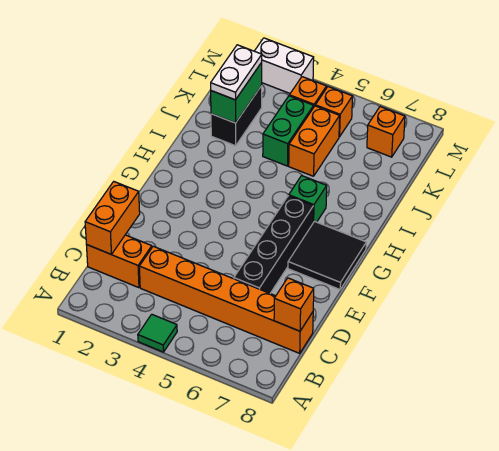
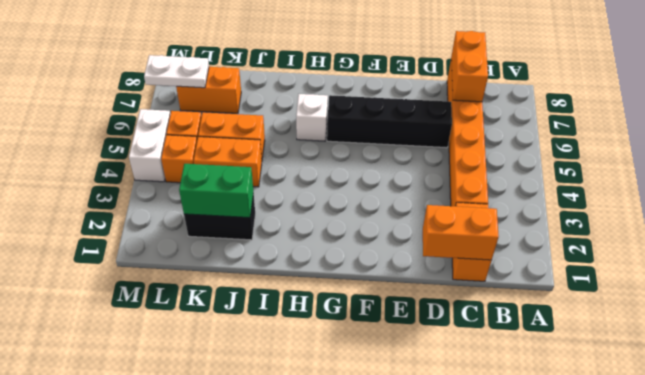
green tile A4 level 1 -> none
orange brick C8 level 2 -> orange brick C7:C8 level 2
black tile F7:G8 level 1 -> none
green brick H6 level 1 -> white brick H6 level 1
white plate J2:K2 level 3 -> white plate L7:M7 level 2
green brick J4:K4 level 1 -> orange brick J4:K4 level 1
orange brick L7 level 1 -> orange brick K7:L7 level 1
white brick M2:M3 level 1 -> white brick M4:M5 level 1

